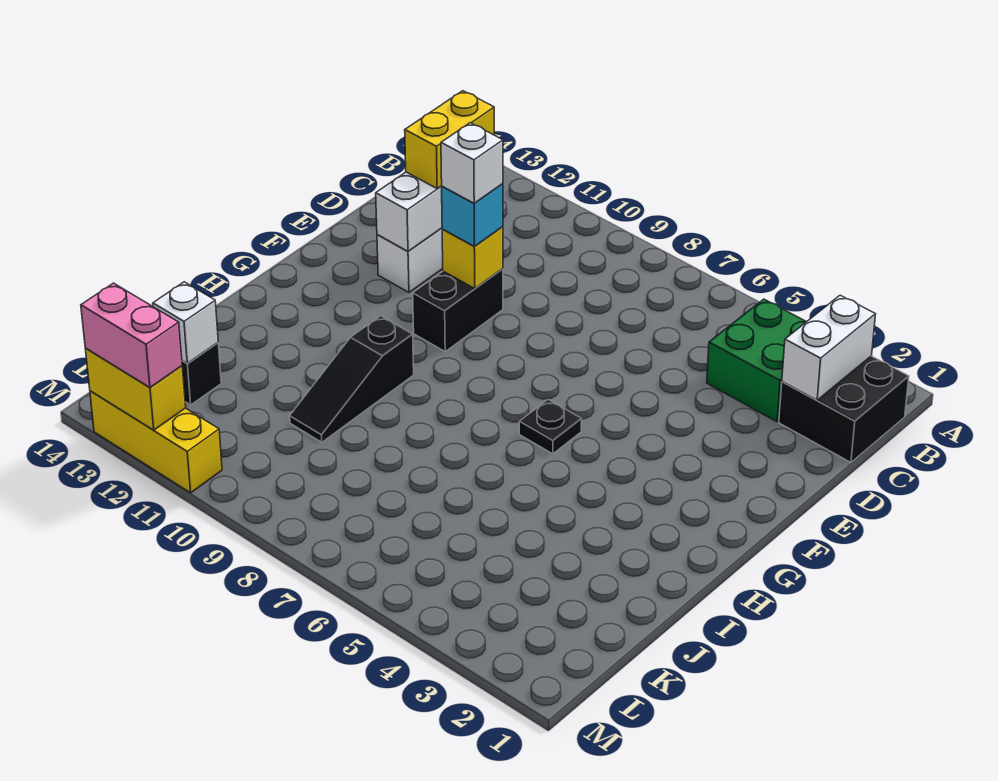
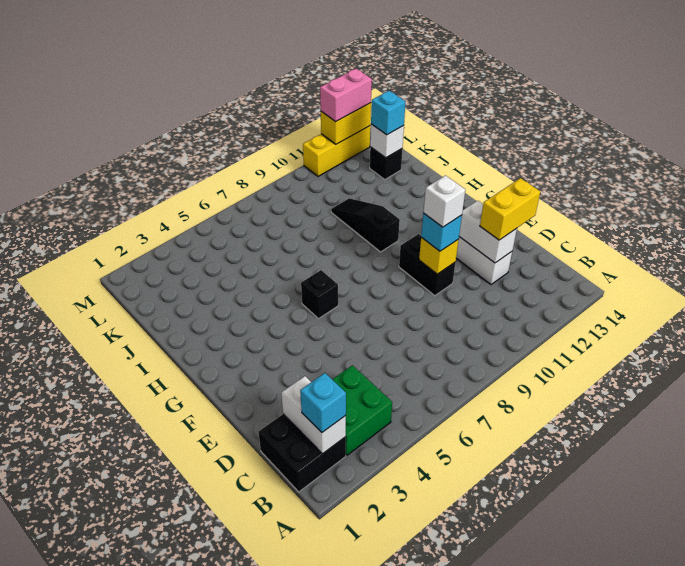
none -> cyan brick B2 level 3
yellow brick C12:D12 level 3 -> yellow brick D12:D13 level 3
black plate G6 level 1 -> black brick G6 level 1
none -> cyan brick K13 level 3

